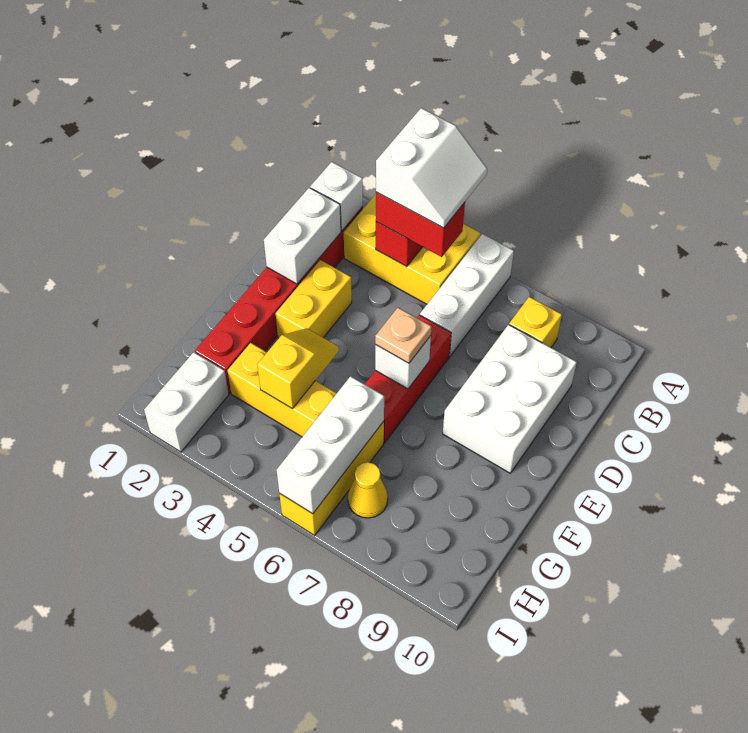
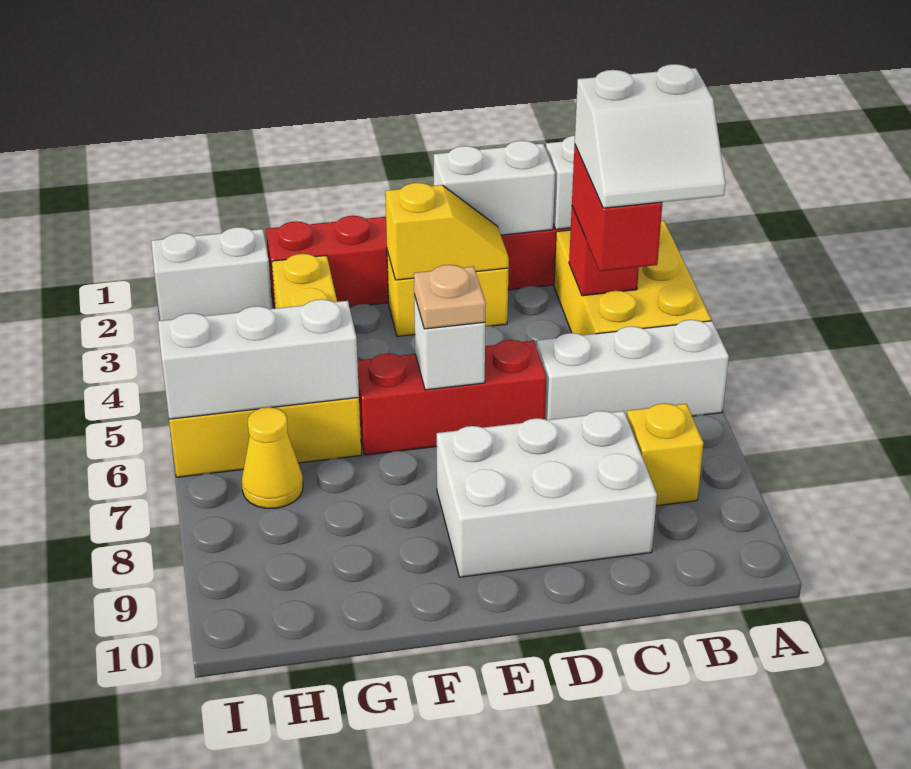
yellow slope F4:G4 level 2 top G -> yellow slope D3:E3 level 2 top E

